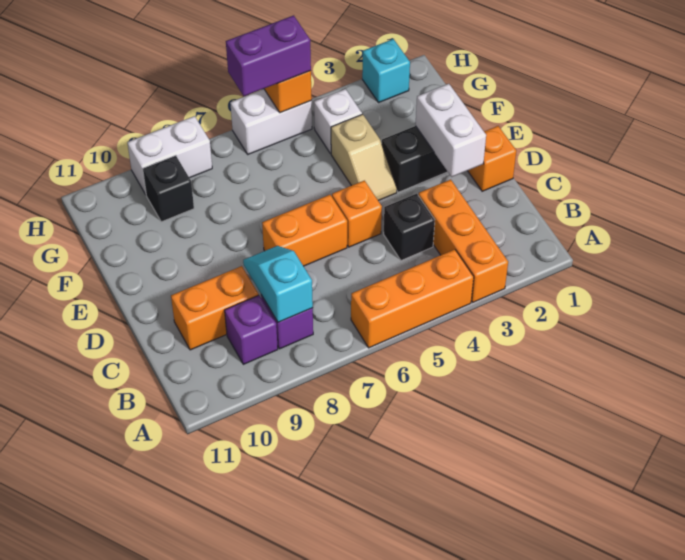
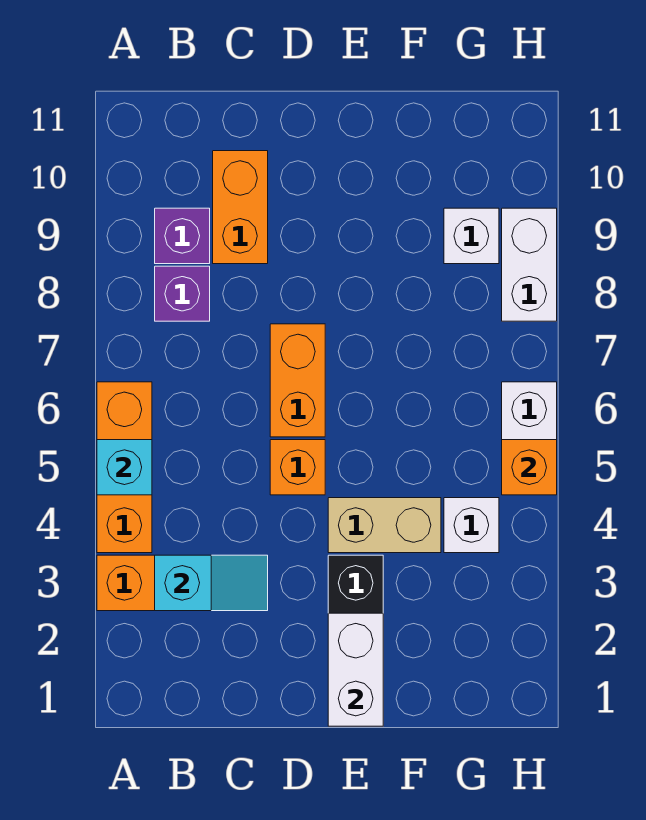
cyan slope B8:C8 level 2 top B -> cyan slope B3:C3 level 2 top B
black brick C4 level 1 -> none
orange brick D1 level 1 -> none
white brick D2:E2 level 2 -> white brick E1:E2 level 2
tan slope E4:F4 level 1 top F -> tan brick E4:F4 level 1
black brick G9 level 1 -> white brick G9 level 1
cyan brick H2 level 1 -> cyan brick A5 level 2
purple brick H5:H6 level 3 -> none

